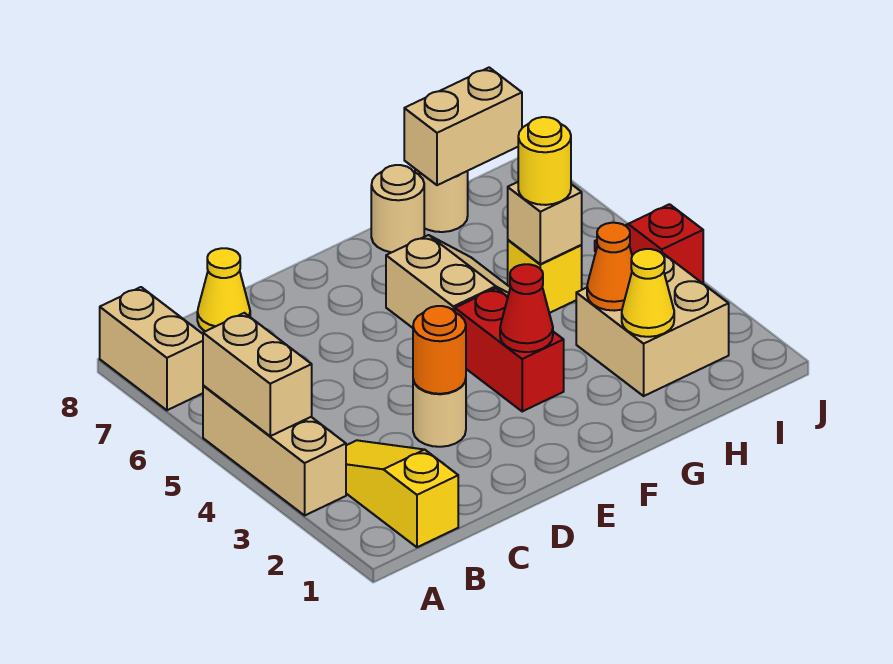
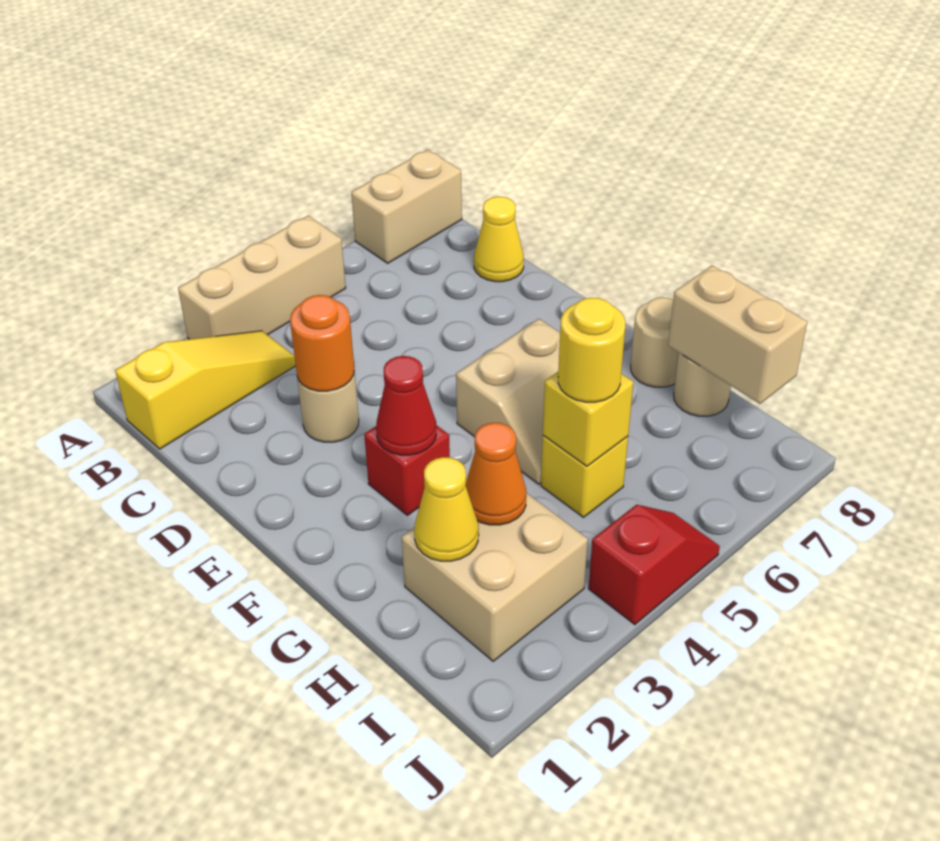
tan brick A4:A5 level 2 -> none
red brick F3:F4 level 1 -> red brick F3 level 1
tan brick H5 level 2 -> yellow brick H5 level 2

